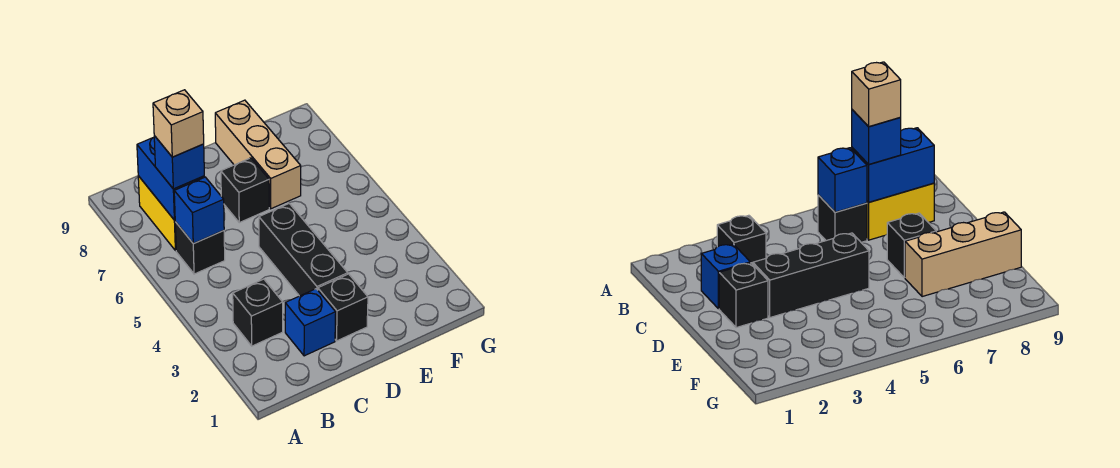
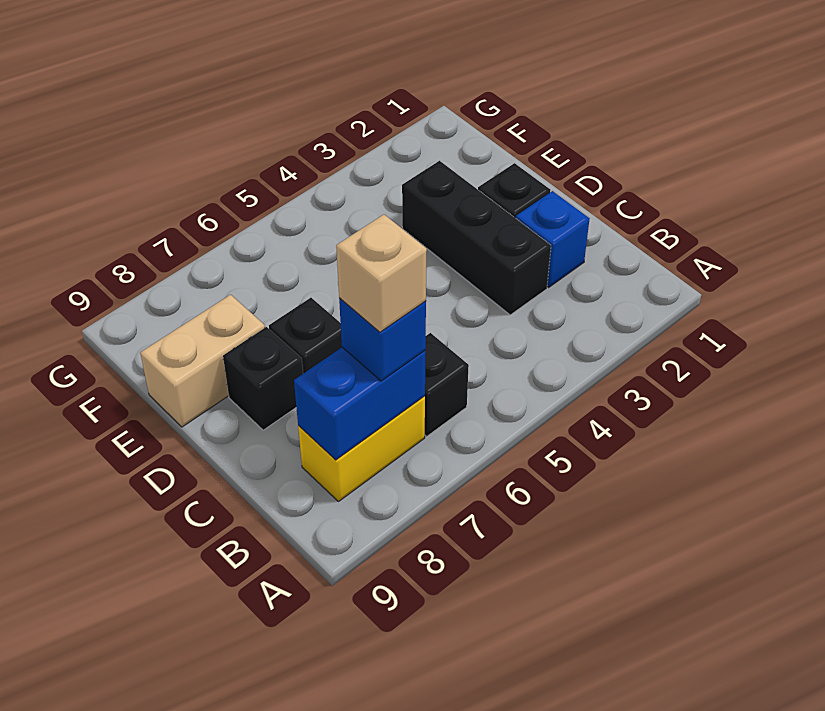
black brick B3 level 1 -> black brick D8 level 1
blue brick B6 level 2 -> none
black brick D3:D5 level 1 -> black brick C3:E3 level 1
tan brick E7:E9 level 1 -> tan brick E8:E9 level 1

